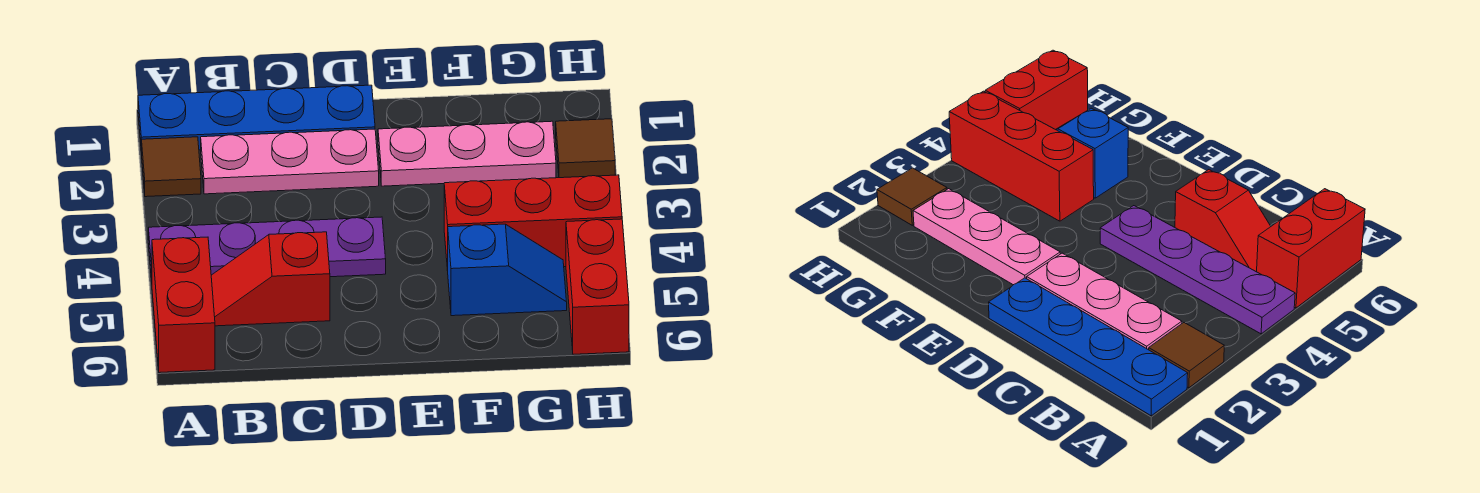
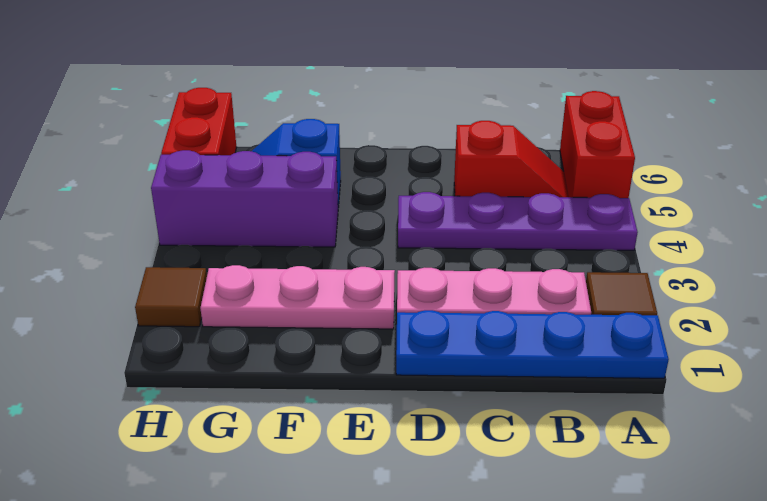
red brick F4:H4 level 1 -> purple brick F4:H4 level 1

